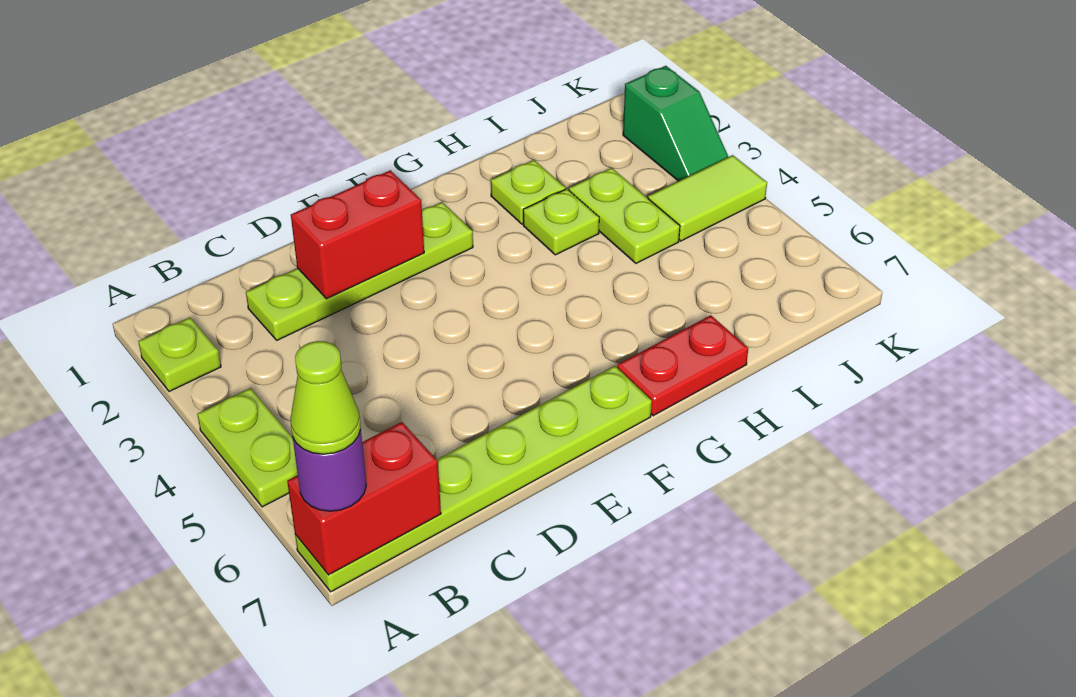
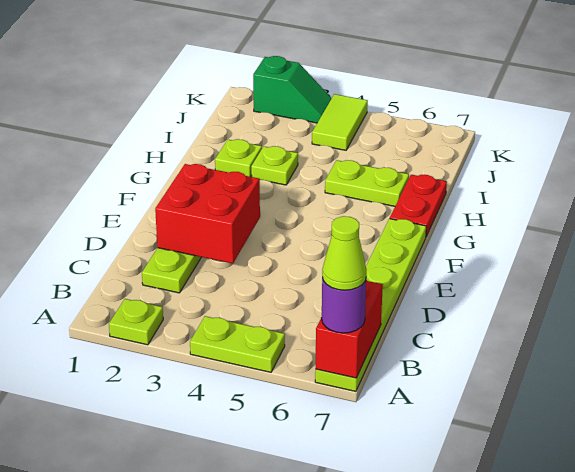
red brick D2:E2 level 2 -> red brick D2:E3 level 2
lime plate I3:I4 level 1 -> lime plate H5:H6 level 1

